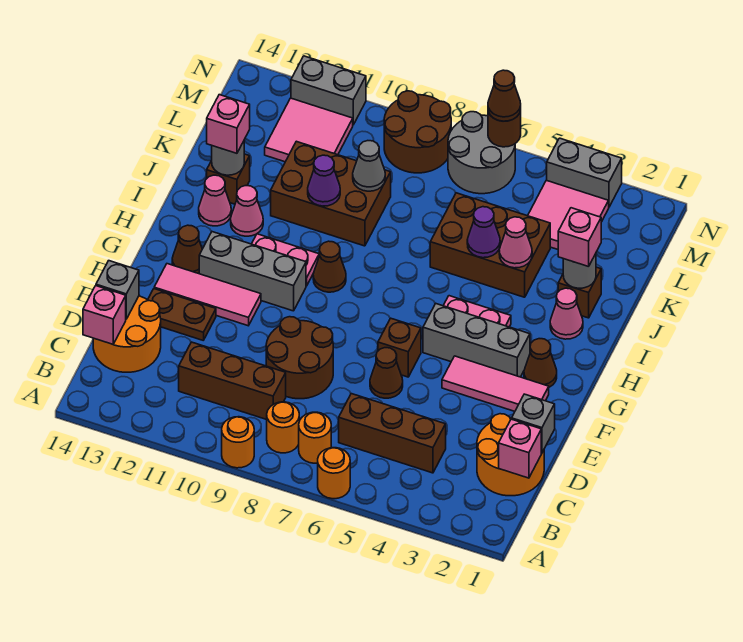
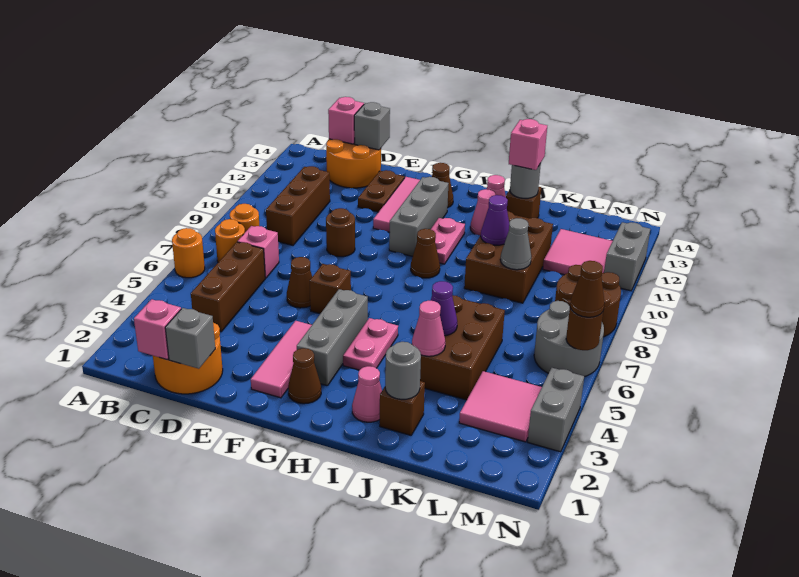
orange round brick A9 level 1 -> none
brown round brick D8:E9 level 1 -> brown round brick E9 level 1
pink brick J2 level 3 -> pink brick C7 level 1

